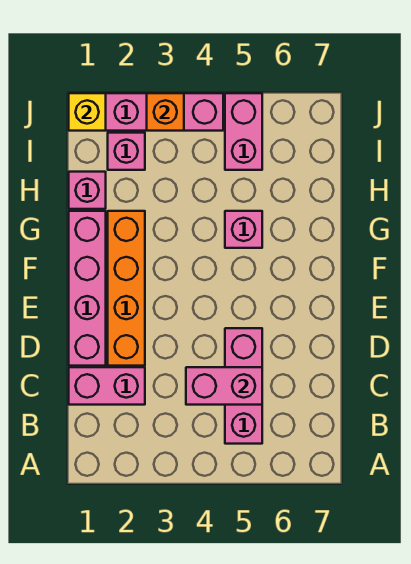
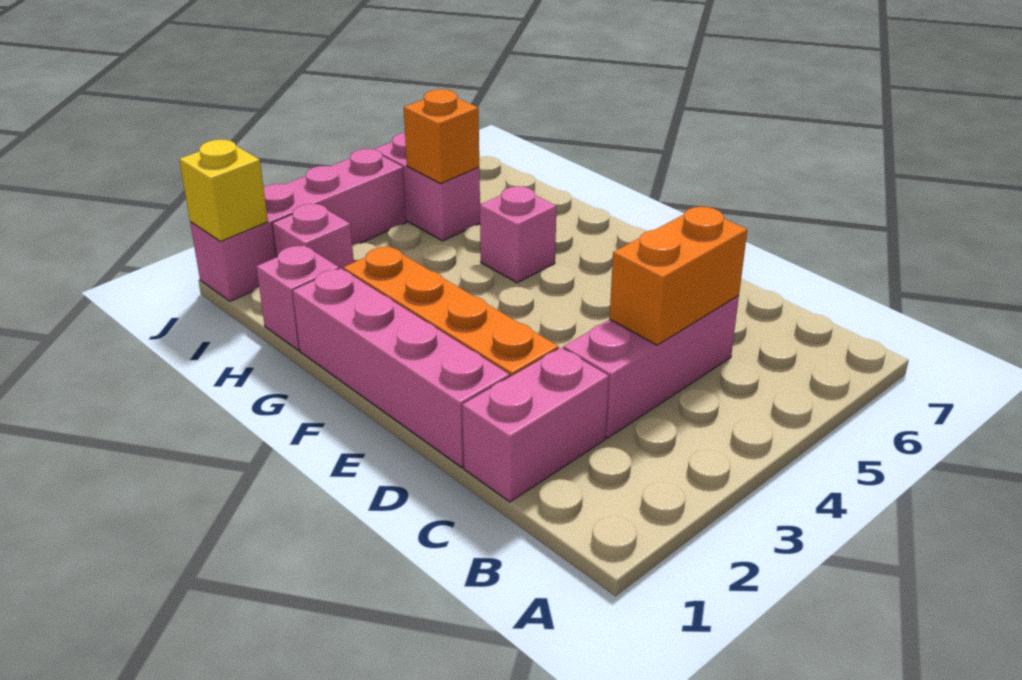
pink brick B5:D5 level 1 -> pink brick C3:C5 level 1
pink brick C4:C5 level 2 -> orange brick C4:C5 level 2
orange brick J3 level 2 -> orange brick I5 level 2

